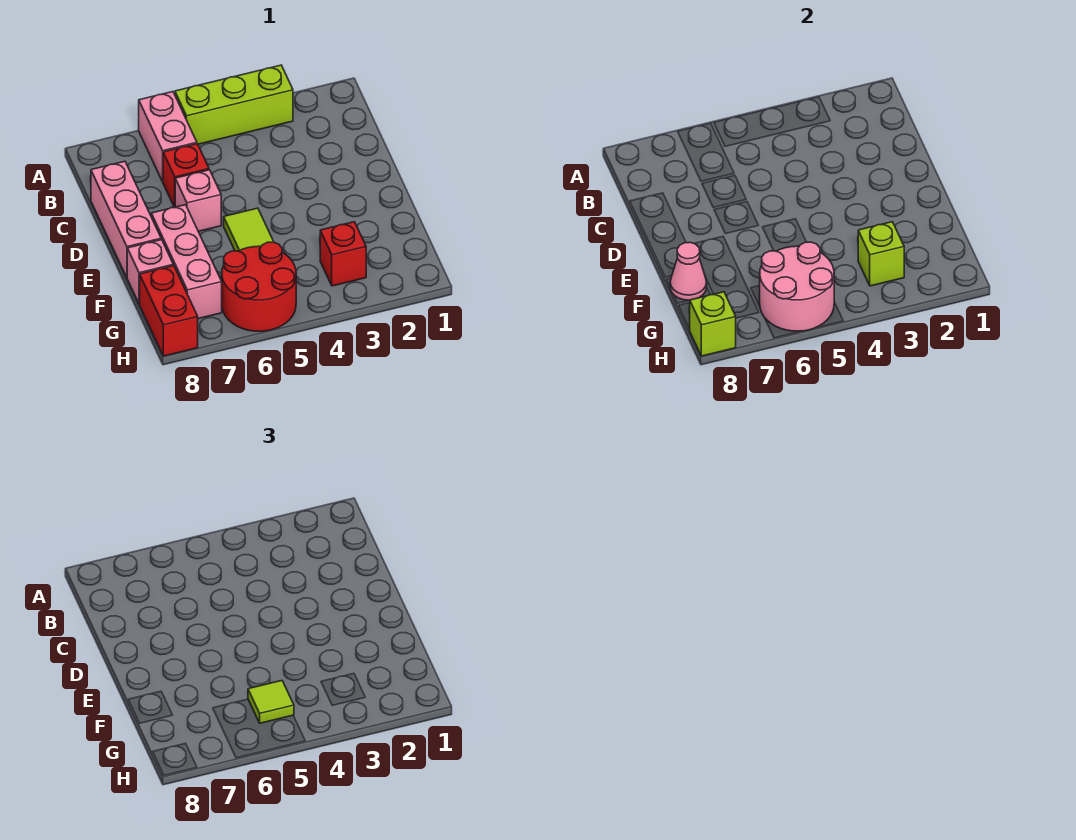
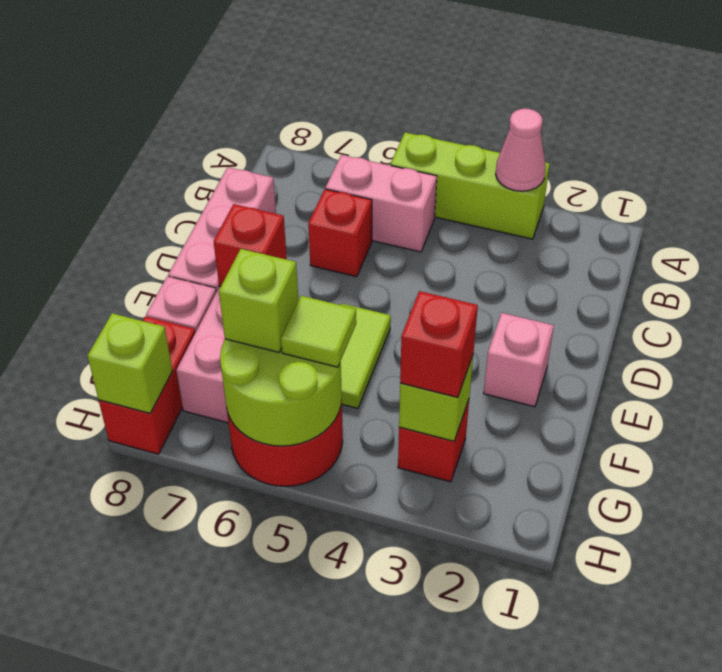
pink brick A6:B6 level 1 -> pink brick B5:B6 level 1
pink brick D6 level 1 -> pink brick E2 level 1
none -> red brick E7 level 2
pink cone F8 level 2 -> pink cone A3 level 2
none -> red brick G3 level 3
pink round brick G5:H6 level 2 -> lime round brick G5:H6 level 2
none -> lime brick G6 level 3

